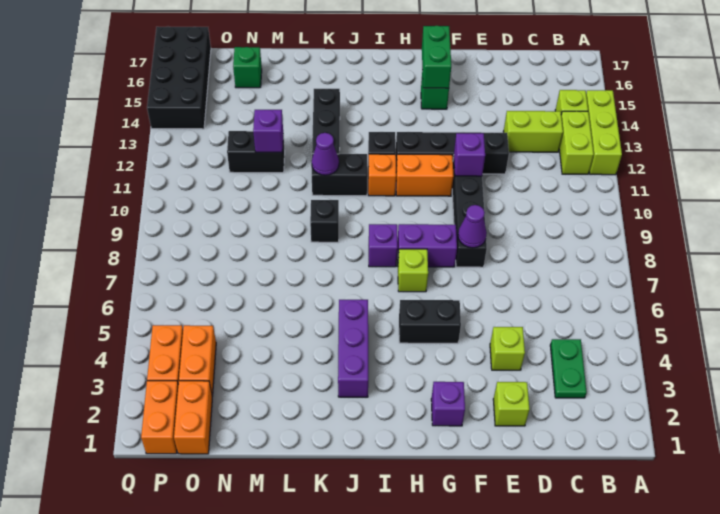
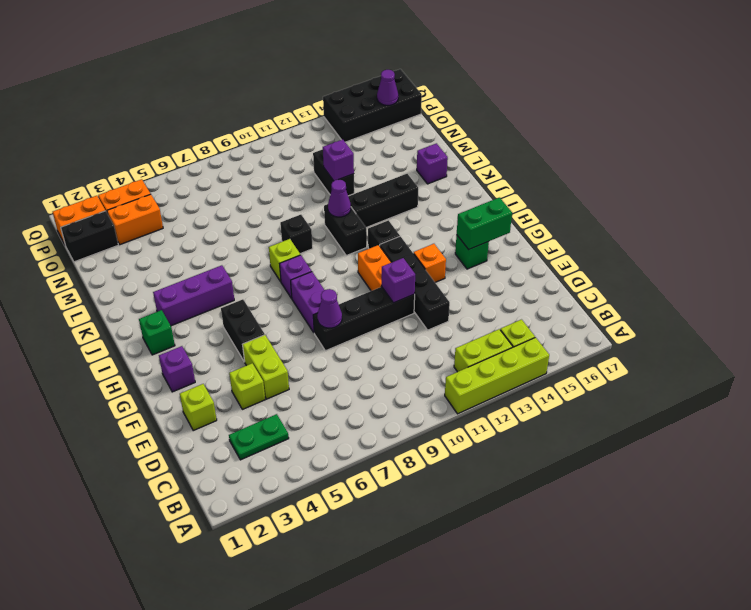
lime brick A12:A14 level 1 -> lime brick A11:A14 level 1
lime brick C13:D13 level 1 -> lime brick E5:F5 level 1
lime brick H7 level 1 -> lime brick J8 level 1
orange brick I11 level 1 -> orange brick G13 level 1
none -> purple brick L16 level 1
green brick N16 level 1 -> green brick I2 level 1
orange brick O1:O2 level 1 -> black brick O1:O2 level 1
none -> purple cone P16 level 2

